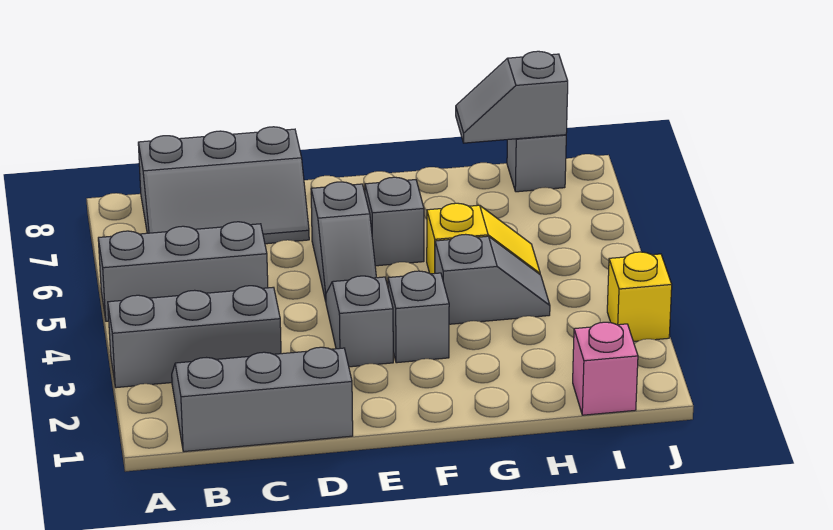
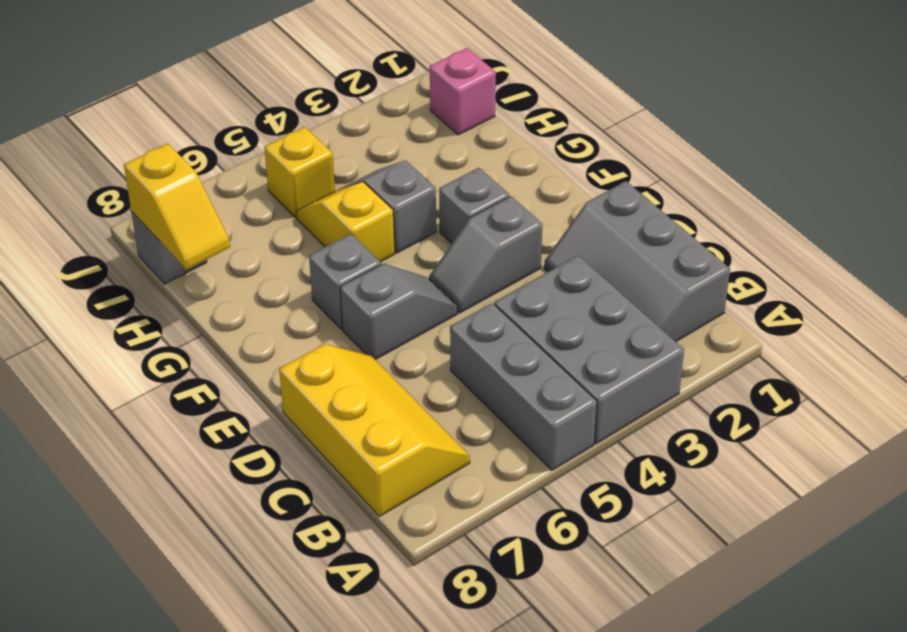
grey brick A3:C3 level 1 -> grey brick A3:C4 level 1
grey slope B7:D8 level 1 top 8 -> yellow slope B7:D8 level 1 top 8
grey slope H8:I8 level 2 top I -> yellow slope H8:I8 level 2 top I
yellow brick J3 level 1 -> yellow brick I5 level 1

